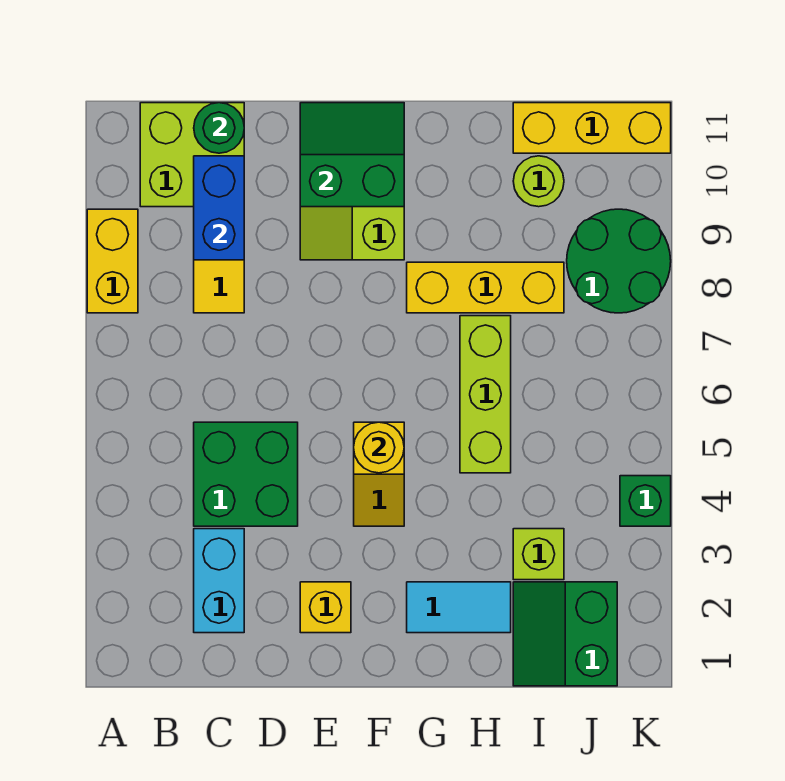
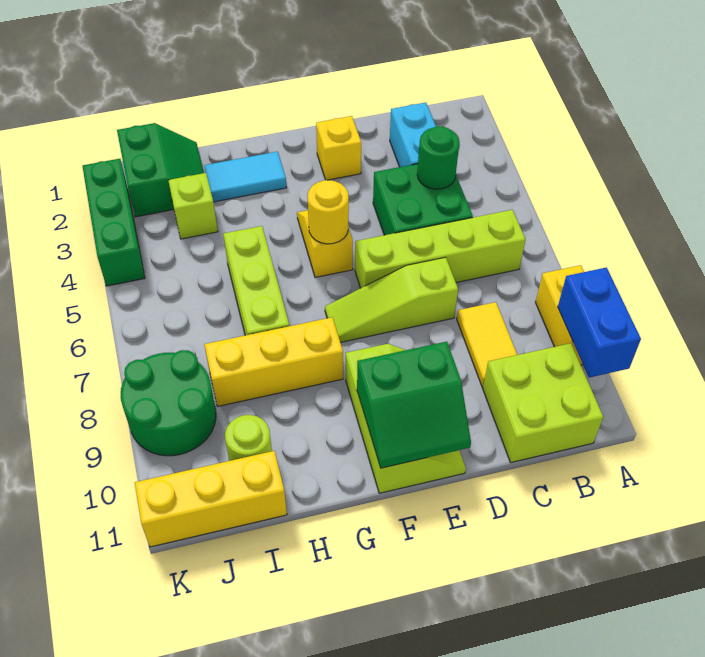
none -> lime brick B6:E6 level 1
blue brick C9:C10 level 2 -> blue brick A9:A10 level 2
green round brick C11 level 2 -> green round brick C4 level 2
none -> lime slope D7:F7 level 1 top D
green brick K4 level 1 -> green brick K2:K4 level 1

